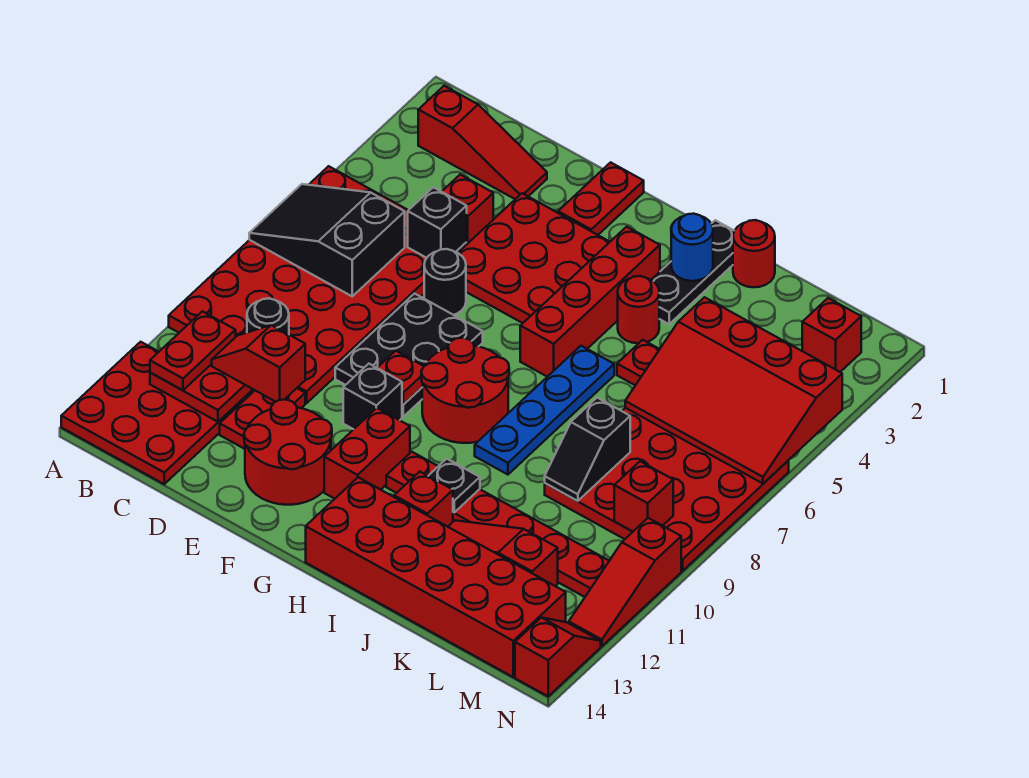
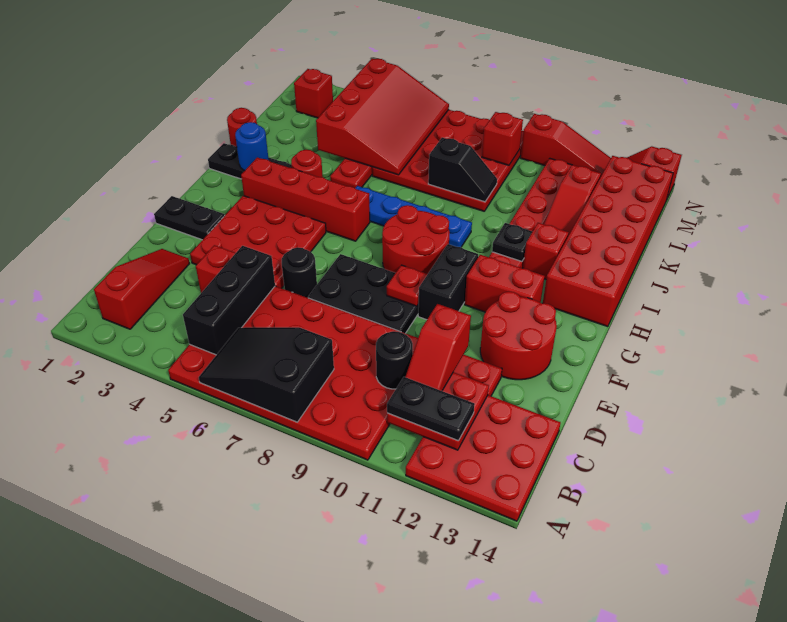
black slope A6:C7 level 2 top C -> black slope A6:B8 level 2 top 8
red plate B11:B12 level 3 -> black plate B11:B12 level 3
black brick D5 level 2 -> black brick B5:D5 level 2
red plate F1:F2 level 1 -> black plate F1:F2 level 1
black brick F10 level 1 -> black brick F10:G10 level 1

